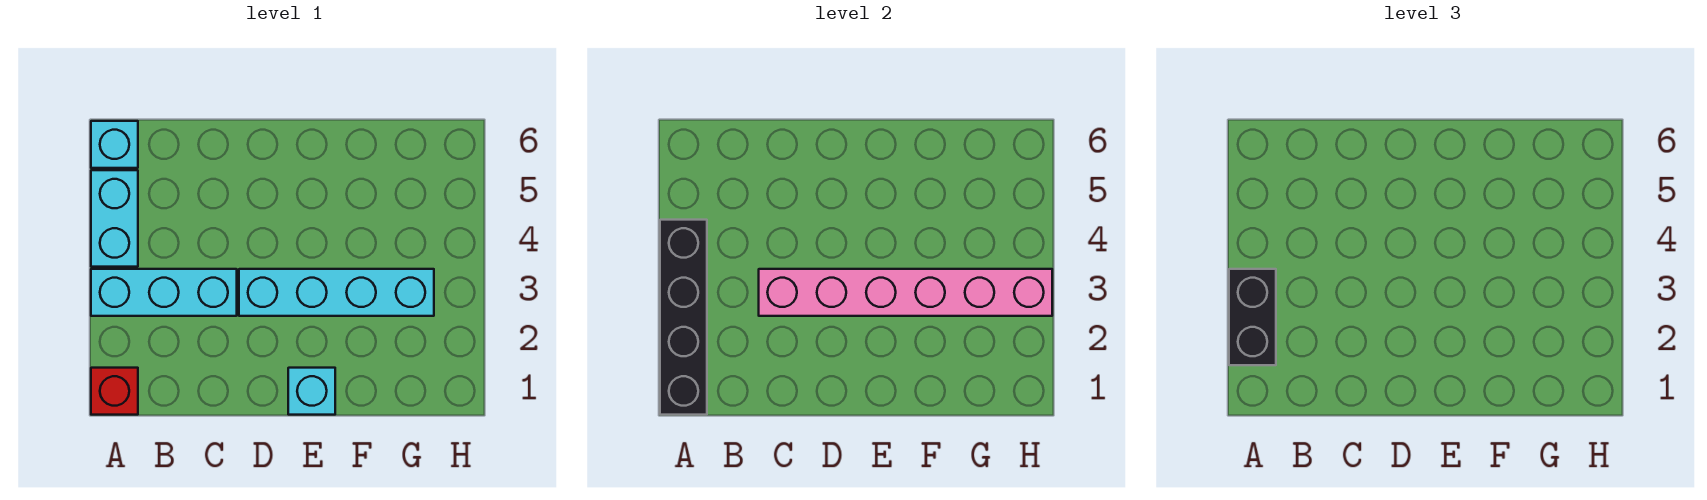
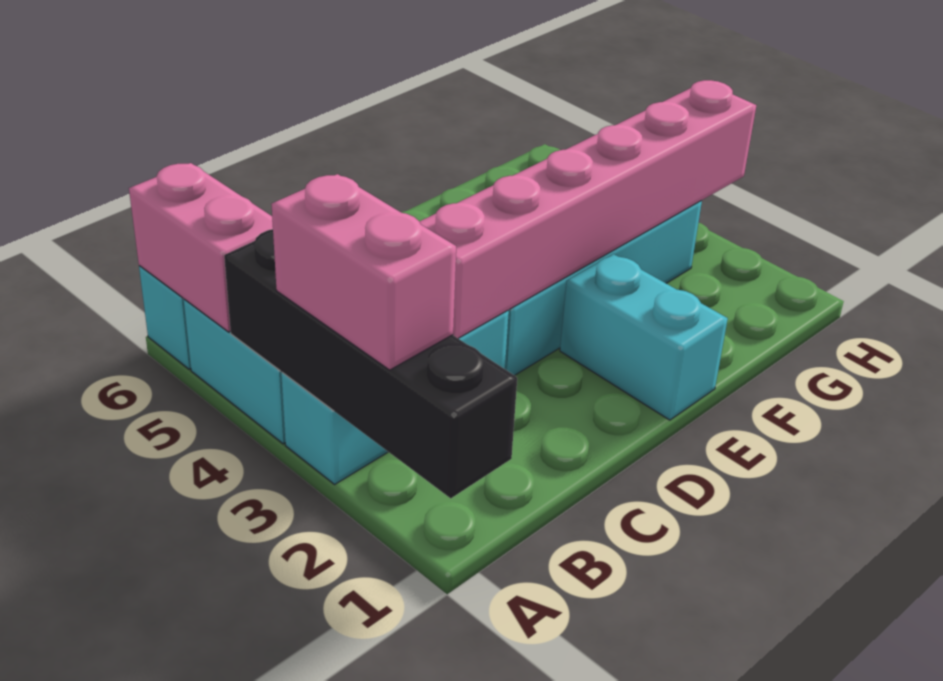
red brick A1 level 1 -> none
black brick A2:A3 level 3 -> pink brick A2:A3 level 3
none -> pink brick A5:A6 level 2
cyan brick E1 level 1 -> cyan brick E1:E2 level 1

